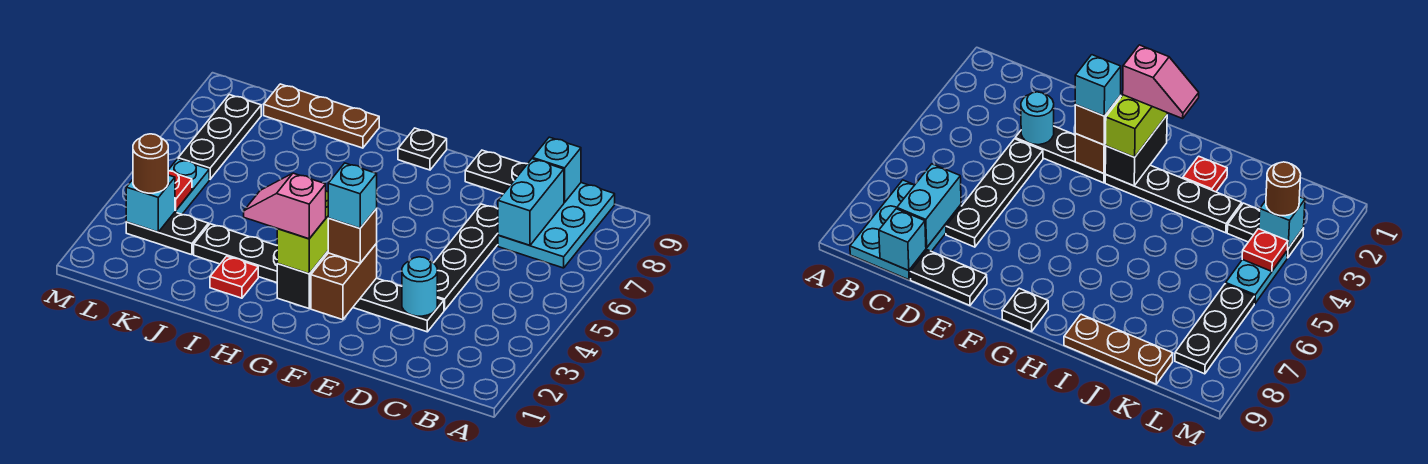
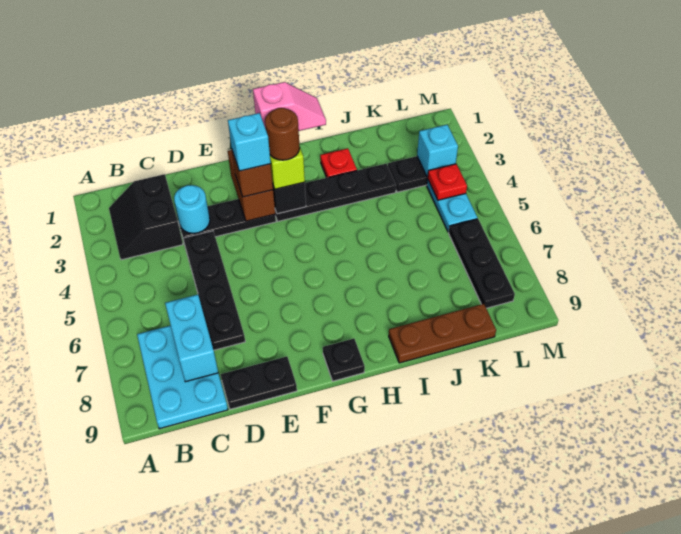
none -> black slope B2:C3 level 1 top C
cyan brick C9 level 2 -> none
brown round brick L3 level 3 -> brown round brick G3 level 4

